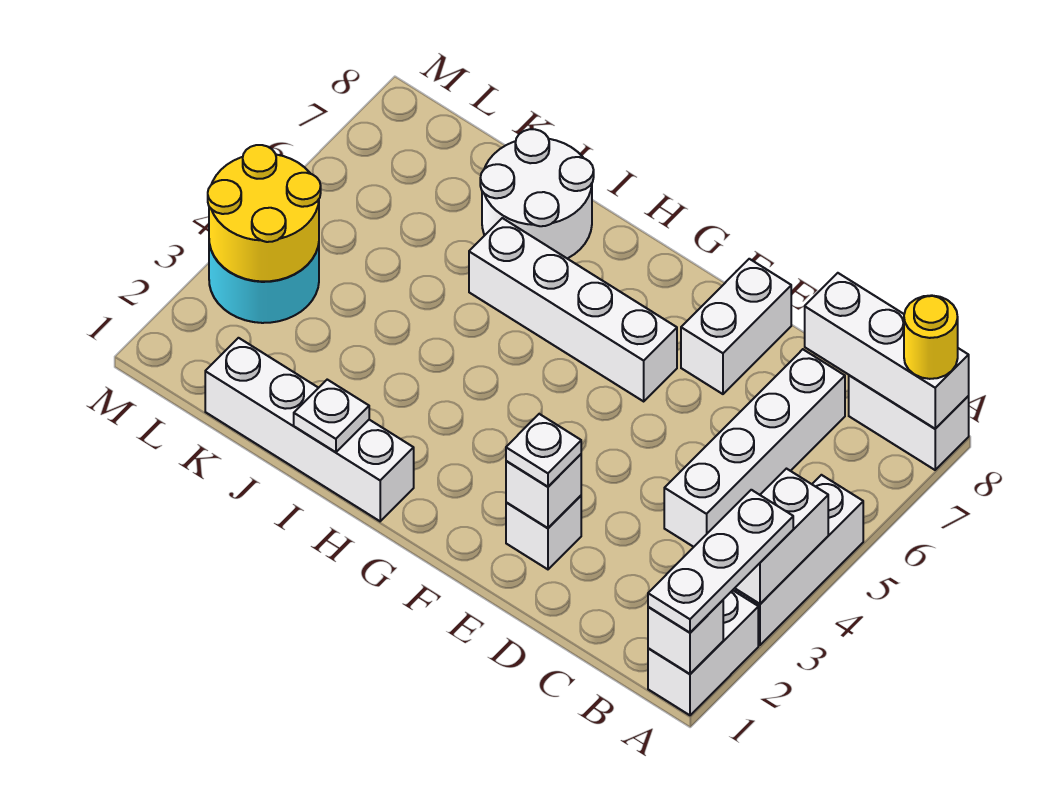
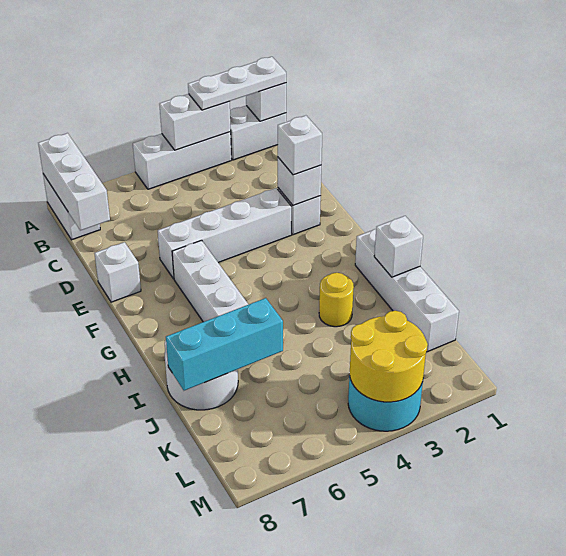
yellow round brick A8 level 3 -> yellow round brick I3 level 1
white brick C4:C7 level 1 -> white brick E3:E6 level 1
white plate E2 level 3 -> white brick E2 level 3
white brick E7:E8 level 1 -> white brick E8 level 1
white plate I1 level 2 -> white brick I1 level 2
none -> cyan brick J6:J8 level 2

